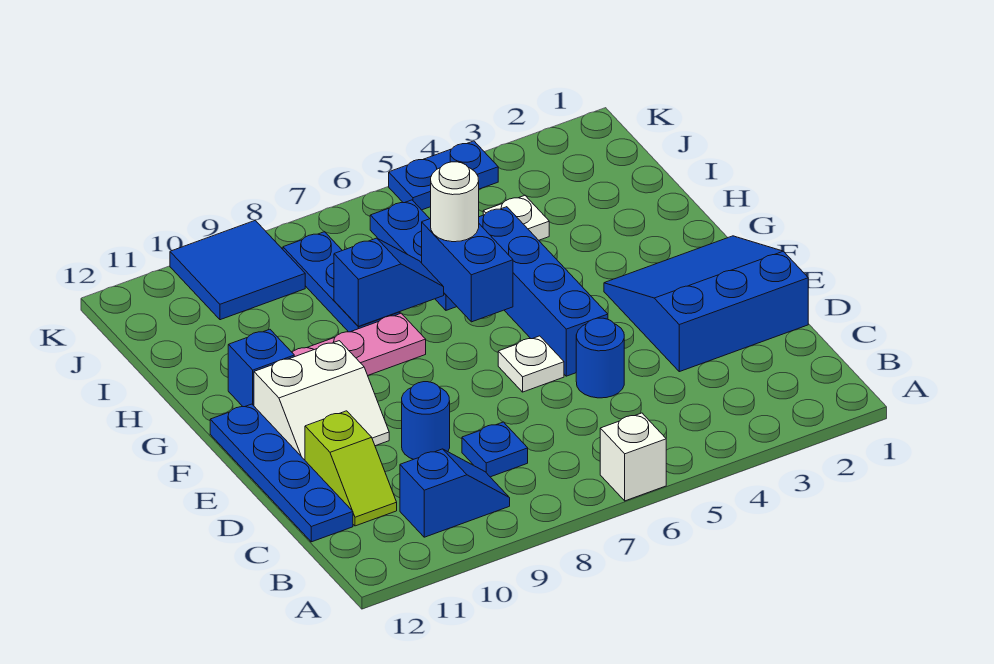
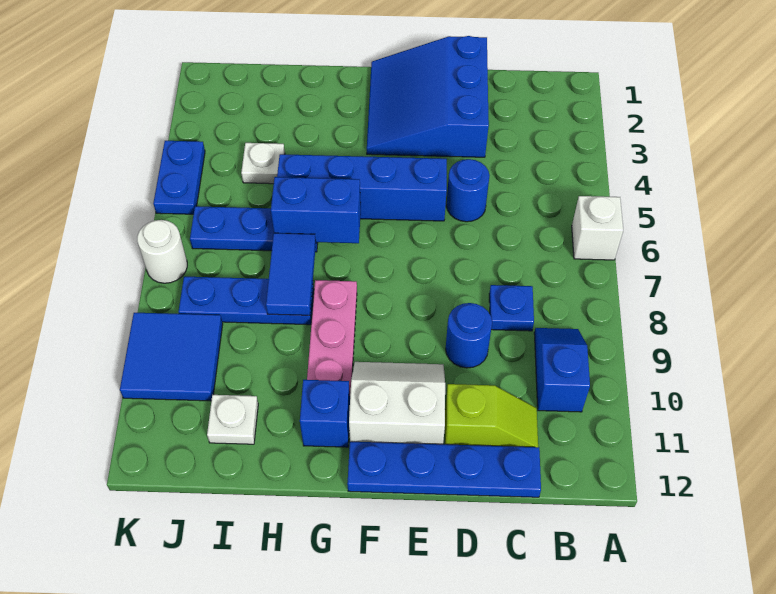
white plate E6 level 1 -> white plate I11 level 1
white slope E10:F11 level 1 top F -> white slope E10:F11 level 1 top 11
white round brick H6 level 3 -> white round brick K7 level 1
blue slope H7:H8 level 2 top 8 -> blue tile H7:H8 level 2

